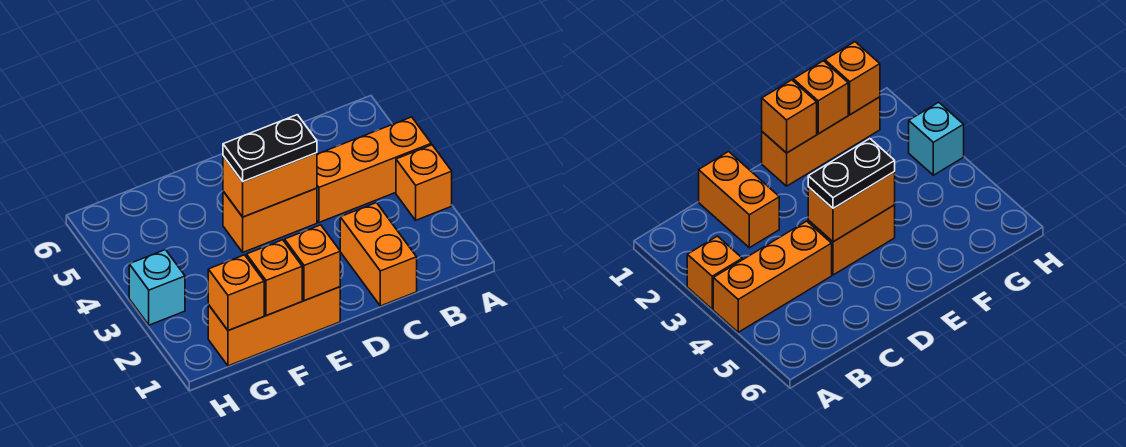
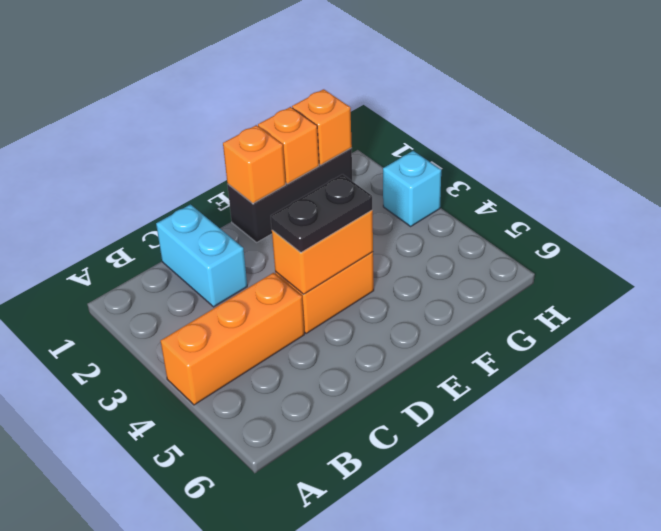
orange brick A3 level 1 -> none
orange brick C1:C2 level 1 -> cyan brick C1:C2 level 1
orange brick E1:G1 level 1 -> black brick E1:G1 level 1

